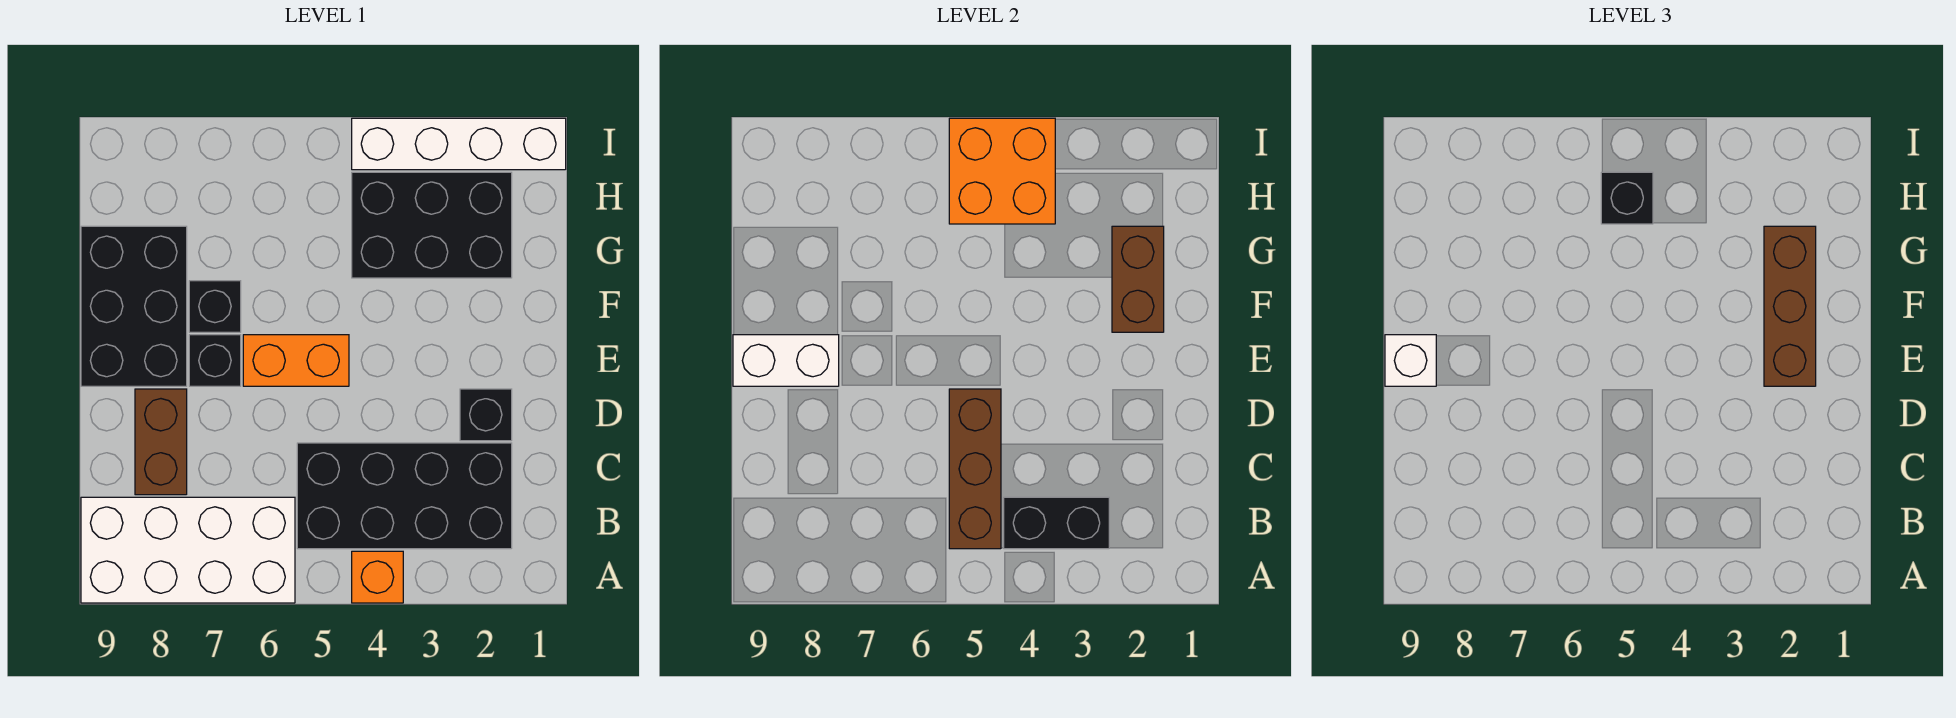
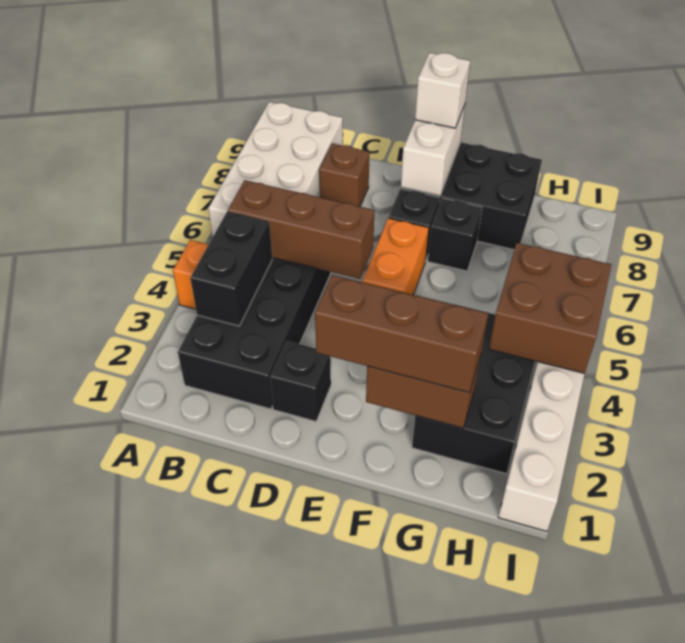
brown brick C8:D8 level 1 -> brown brick C8 level 1
orange brick H4:I5 level 2 -> brown brick H4:I5 level 2
black brick H5 level 3 -> none

